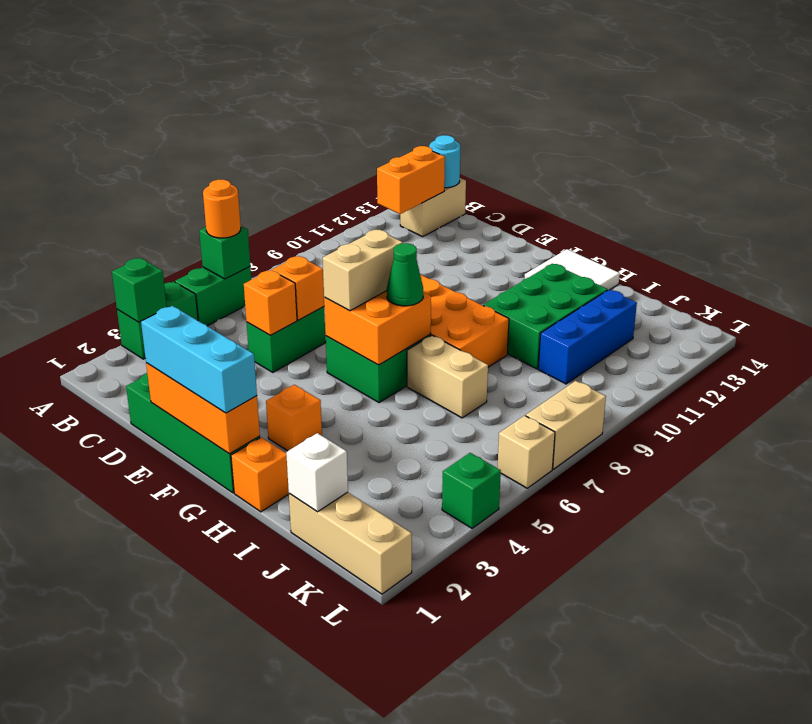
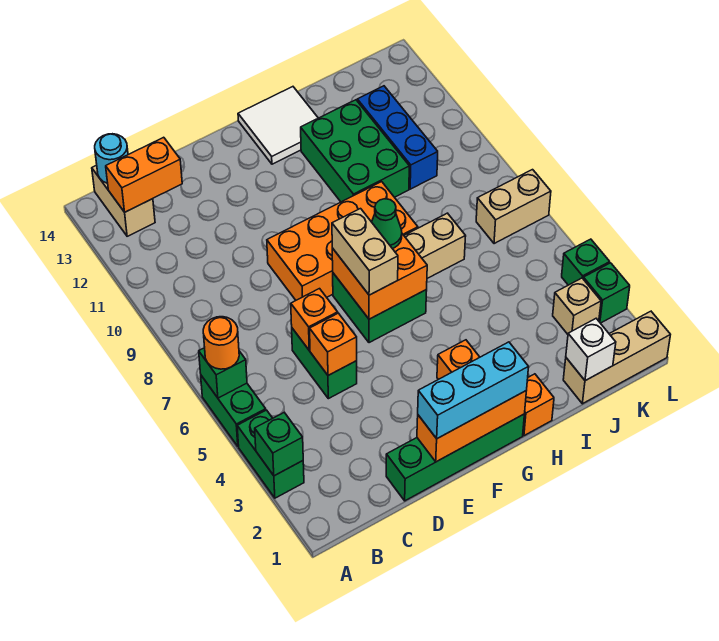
orange brick B12:B13 level 2 -> orange brick B13:C13 level 2
none -> green brick L3 level 1
tan brick L6 level 1 -> tan brick K3 level 1
tan brick L7:L8 level 1 -> tan brick K7:L7 level 1

